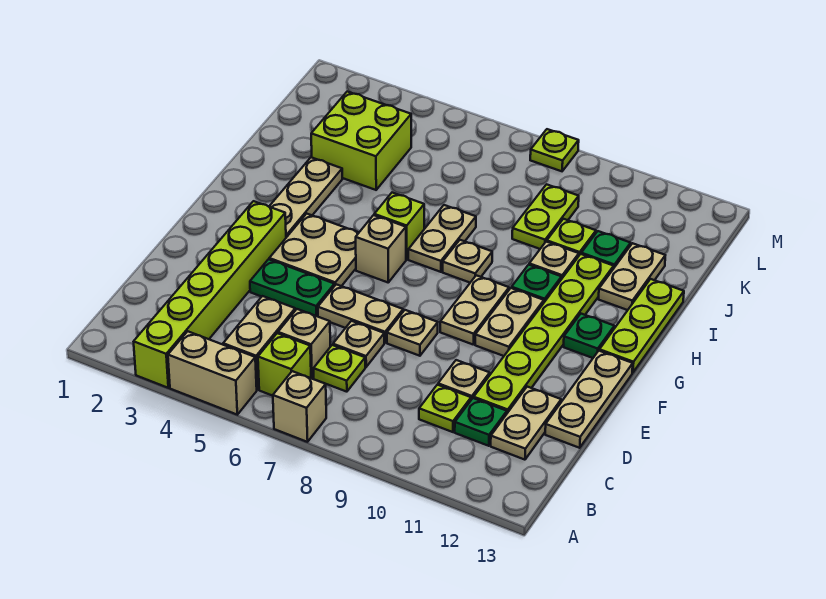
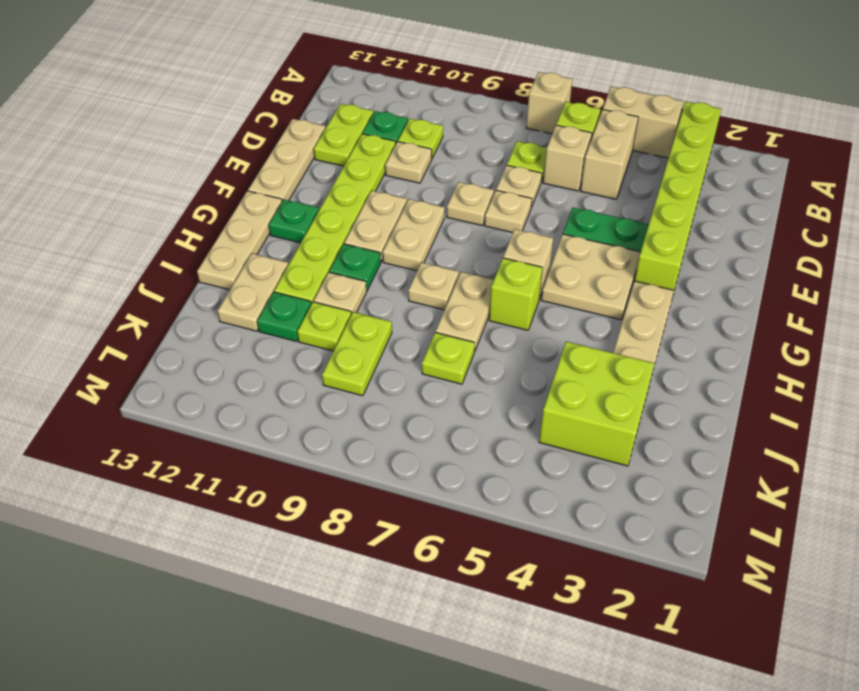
tan plate C12:D12 level 1 -> lime plate C12:D12 level 1
tan plate E6:E7 level 1 -> tan plate E7 level 1
lime plate G13:I13 level 1 -> tan plate G13:I13 level 1
lime plate M8 level 1 -> lime plate J7 level 1

